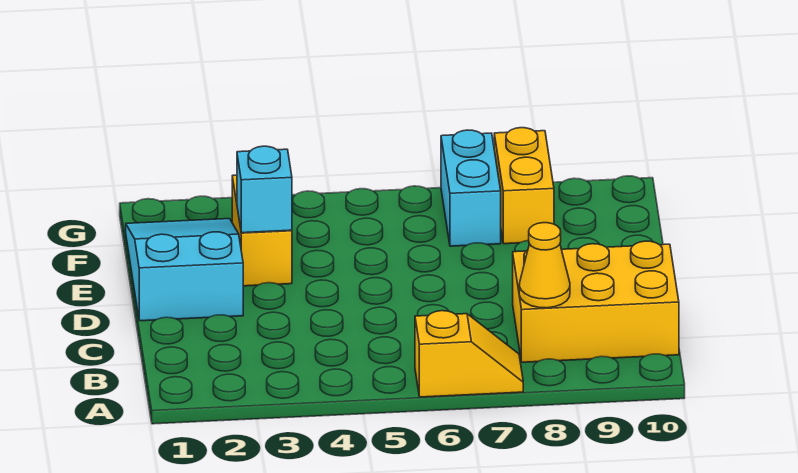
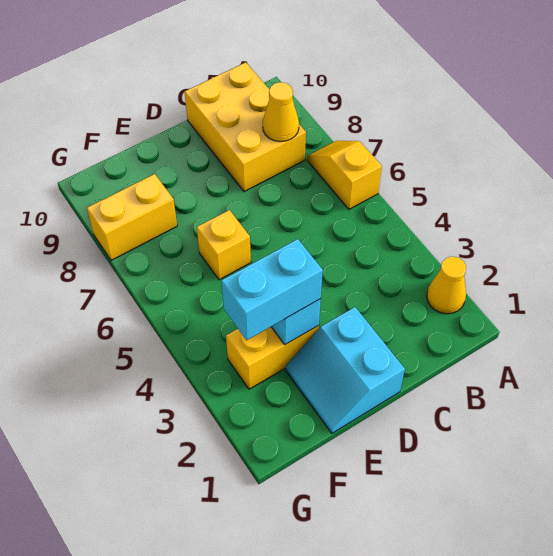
none -> yellow cone A2 level 1
cyan slope D1:F2 level 1 top D -> cyan slope D1:E2 level 1 top D
none -> yellow brick E6 level 1
cyan brick F7:G7 level 1 -> cyan brick E3:F3 level 3

